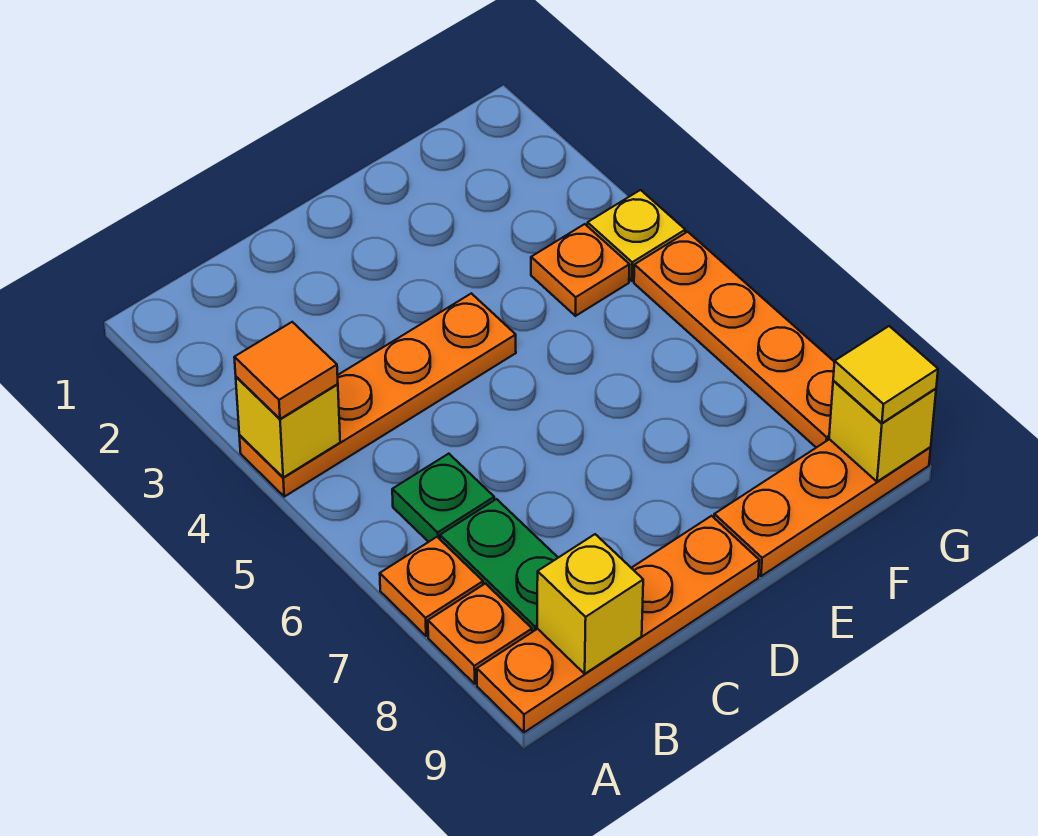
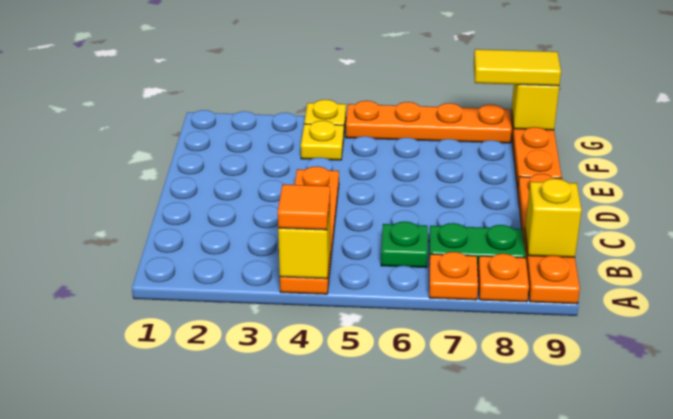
orange plate F4 level 1 -> yellow plate F4 level 1
yellow tile G9 level 3 -> yellow tile G8:G9 level 3

